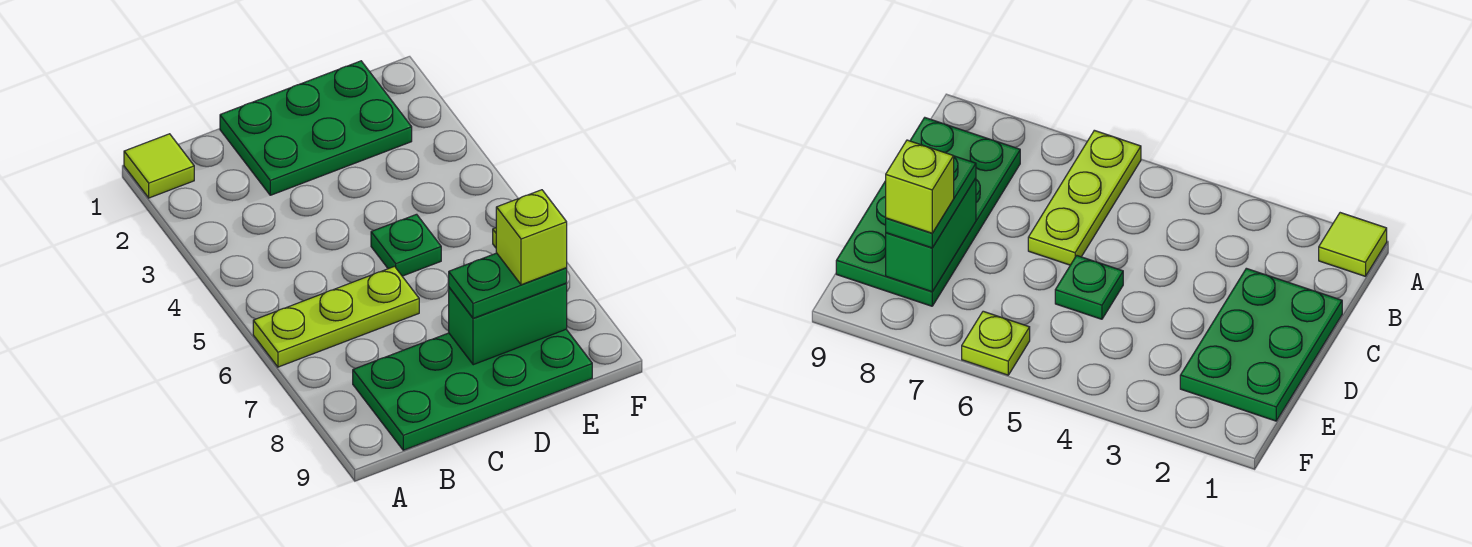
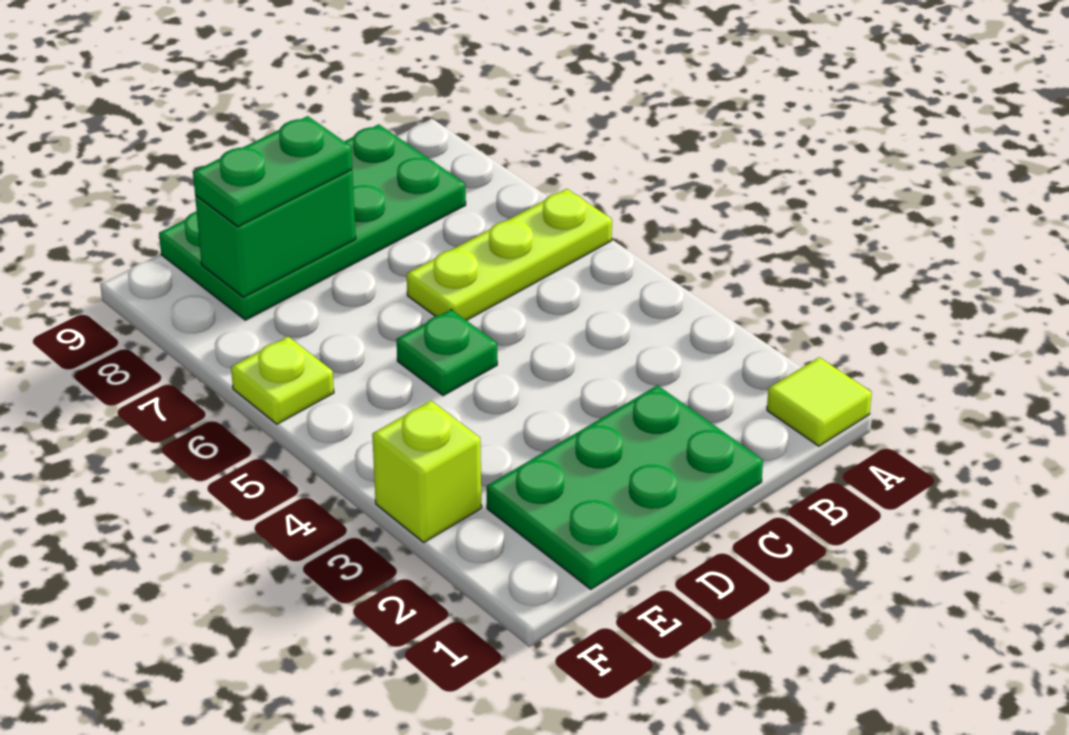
lime brick E8 level 4 -> lime brick F3 level 1

